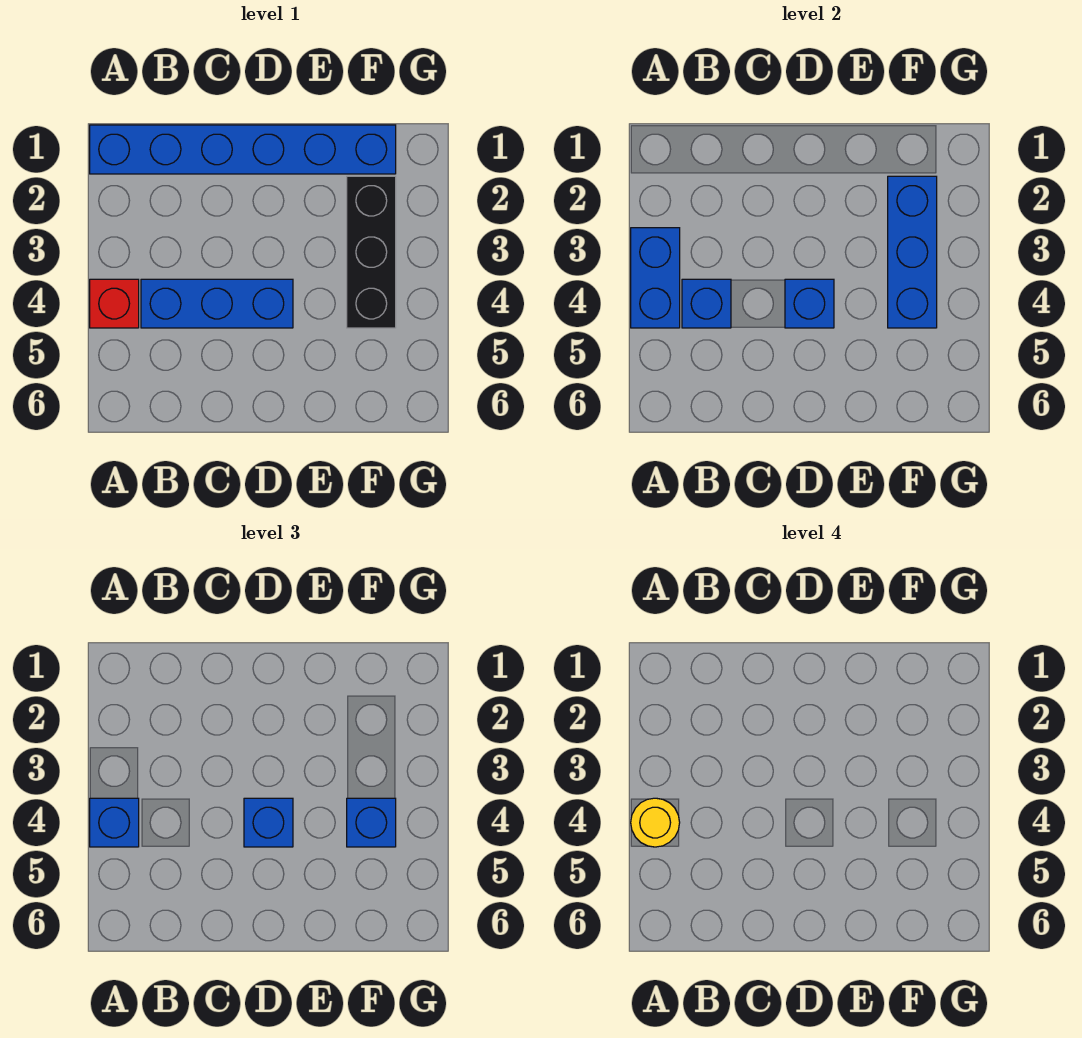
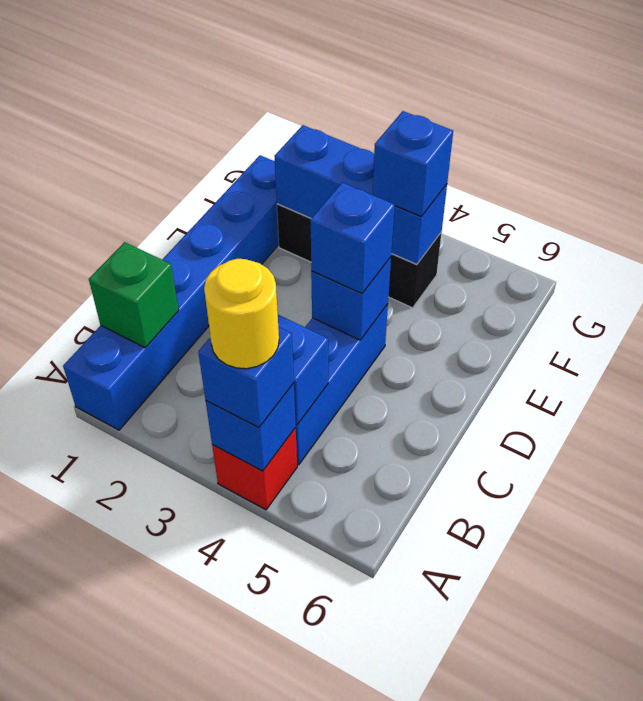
blue brick A3:A4 level 2 -> blue brick A4 level 2
none -> green brick B1 level 2

